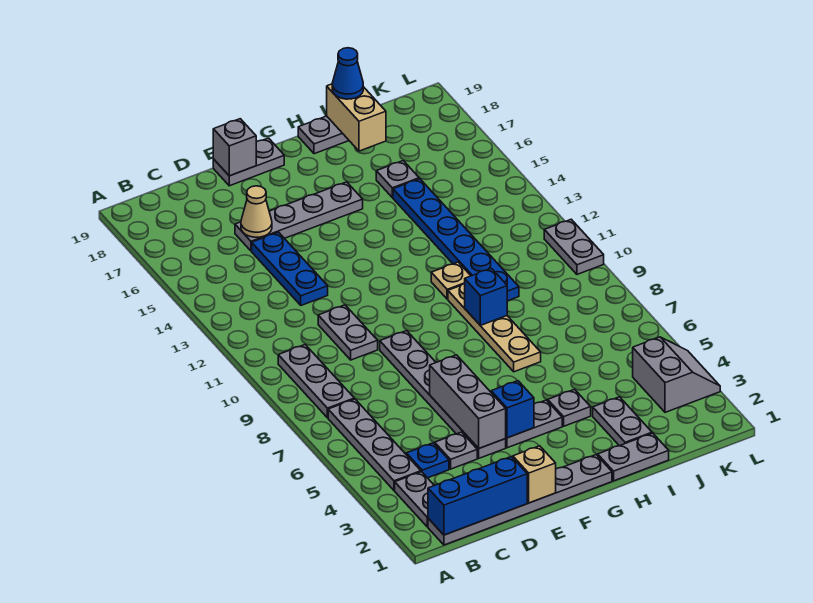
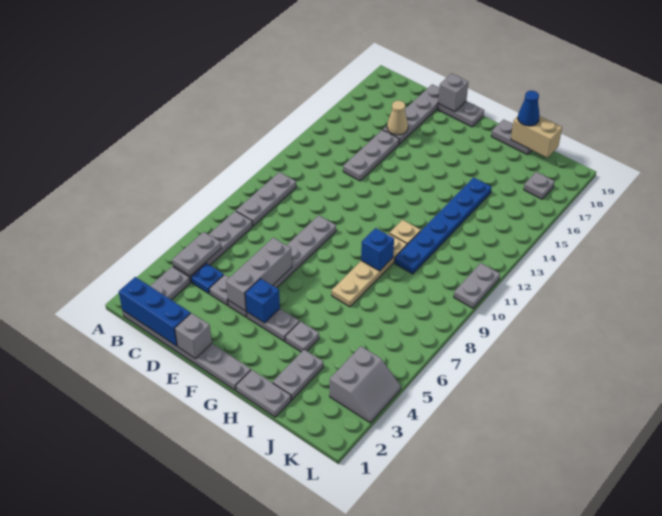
grey plate D10:D11 level 1 -> grey plate B4:B5 level 2
blue plate D13:D15 level 1 -> grey plate D13:D15 level 1
grey plate D16:G16 level 1 -> grey plate D16:D19 level 1
tan brick E1 level 2 -> grey brick E1 level 2
grey plate I16 level 1 -> grey plate K17 level 1
tan brick I18:I19 level 2 -> tan brick I19:J19 level 2

